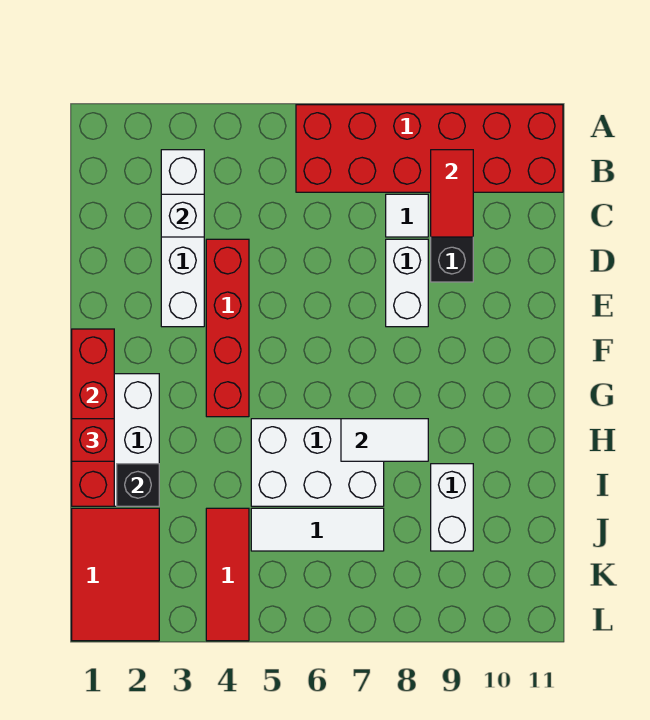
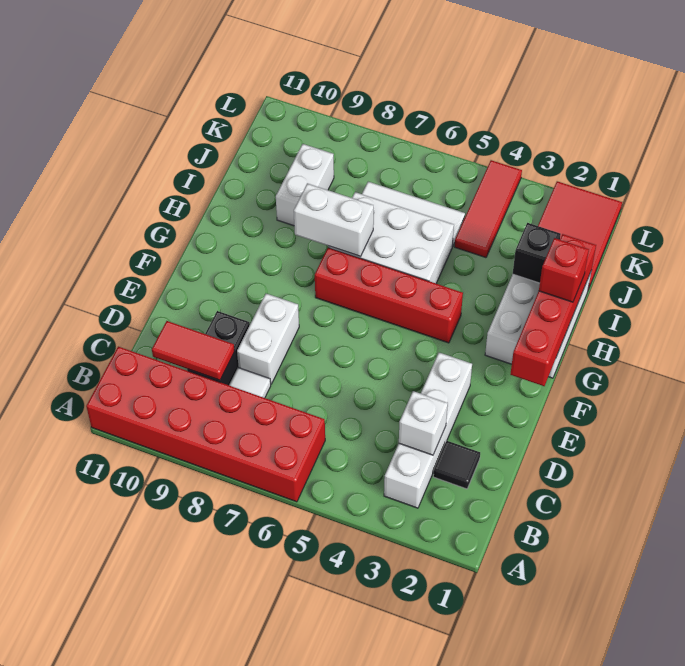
red tile B9:C9 level 2 -> red tile C9:C10 level 2
none -> black tile C2 level 1
red brick D4:G4 level 1 -> red brick G4:G7 level 1
white tile H7:H8 level 2 -> white brick H7:H8 level 2

